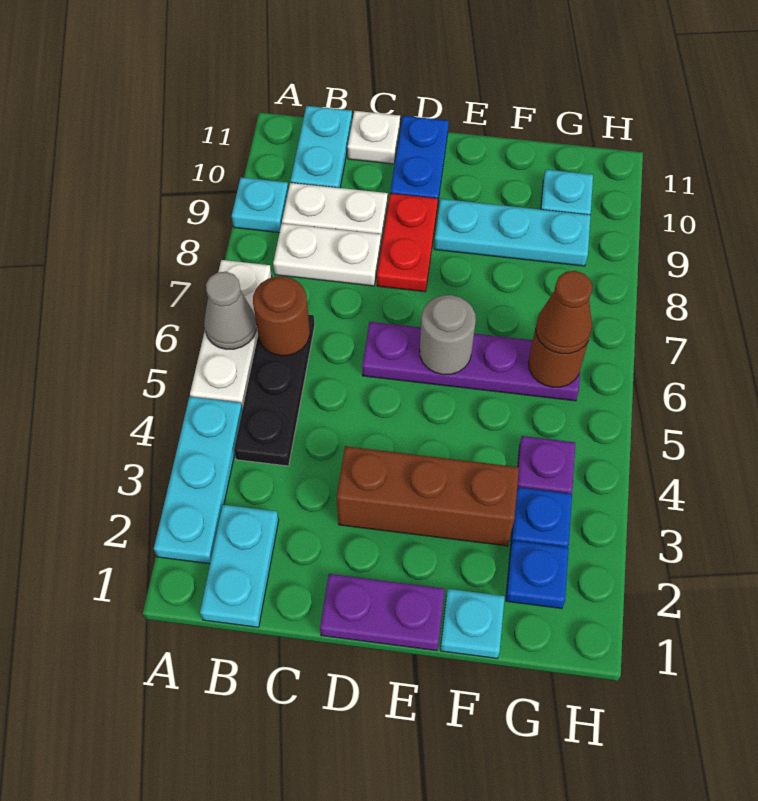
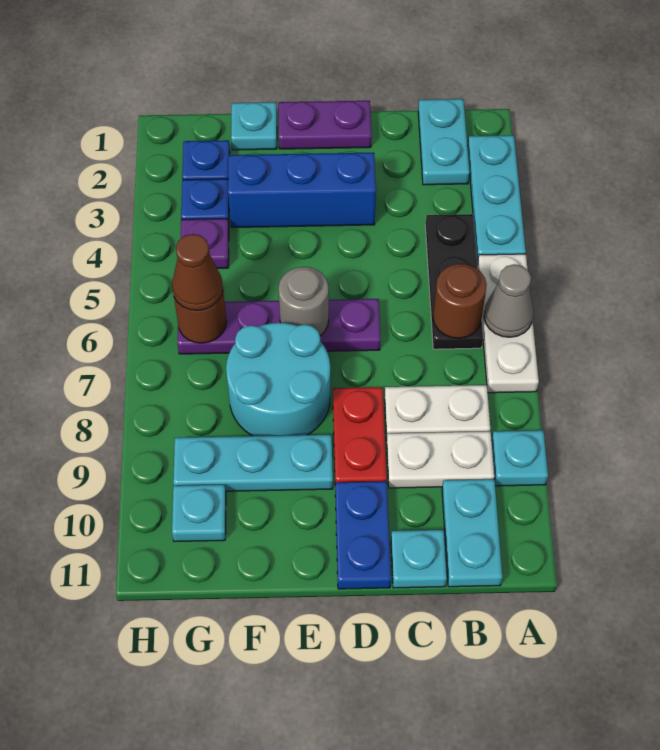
white plate C11 level 1 -> cyan plate C11 level 1
brown brick D3:F3 level 1 -> blue brick D3:F3 level 1
none -> cyan round brick E7:F8 level 1

